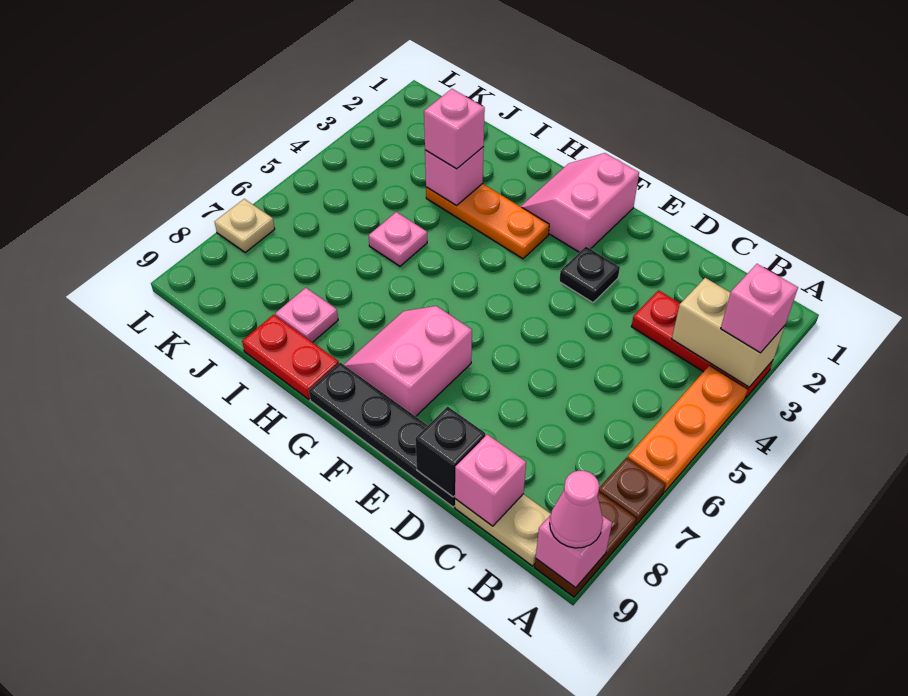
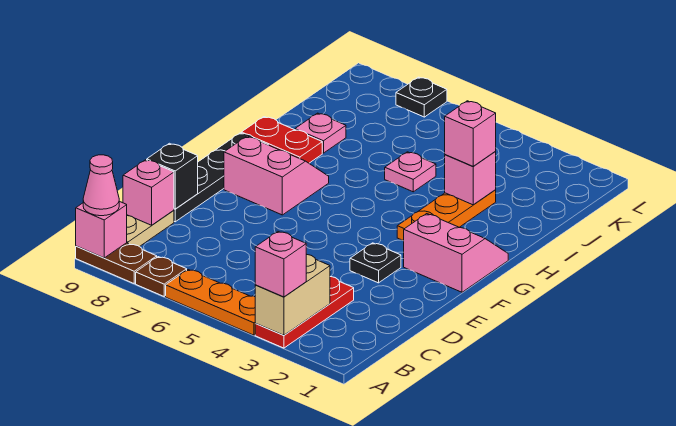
red plate H9:I9 level 1 -> red plate H8:H9 level 1
tan plate L7 level 1 -> black plate L7 level 1

